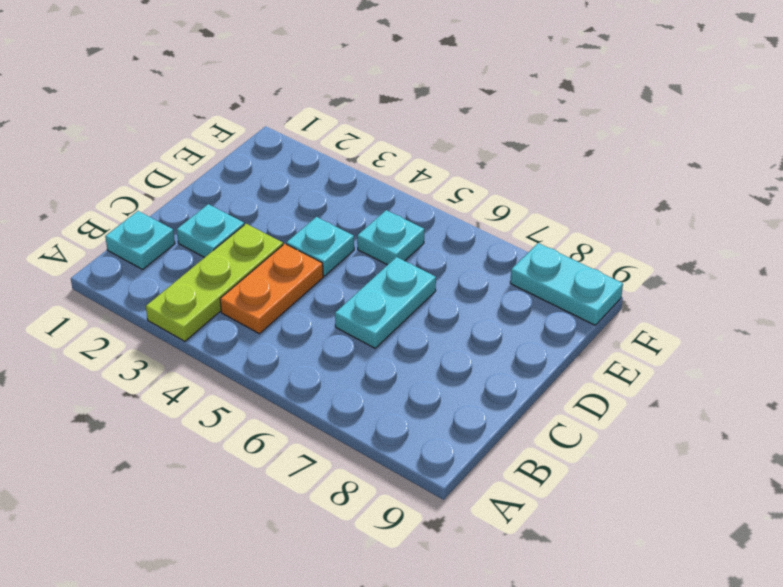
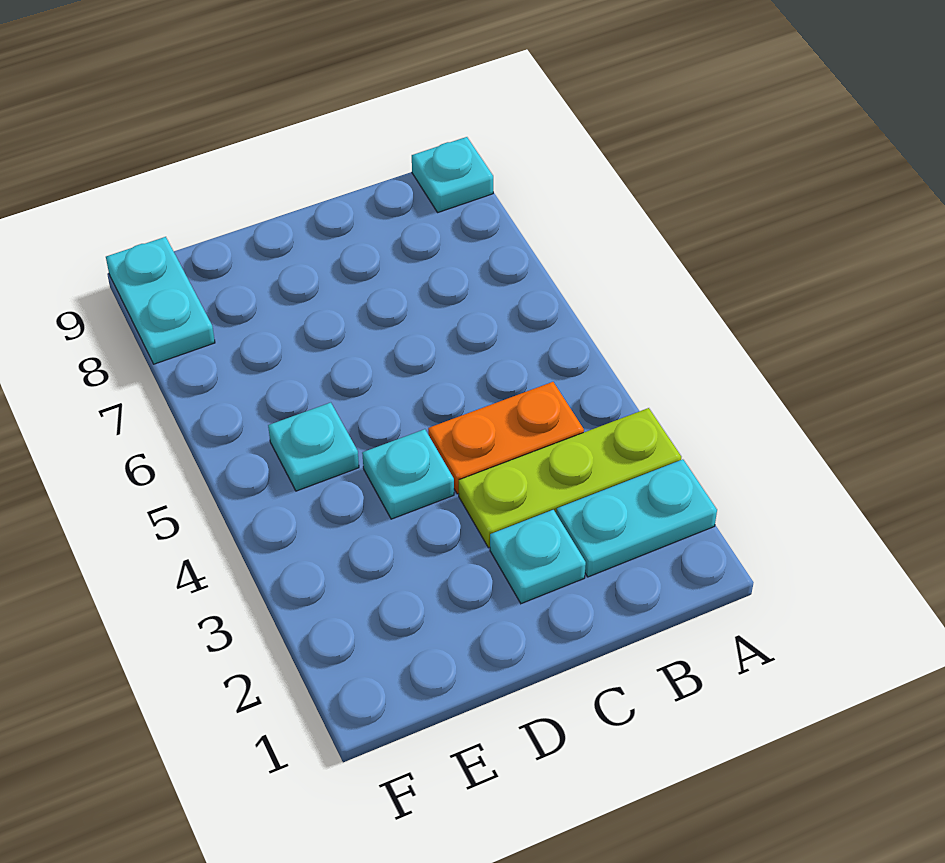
cyan plate B1 level 1 -> cyan plate A9 level 1
cyan plate C6:D6 level 1 -> cyan plate A2:B2 level 1

